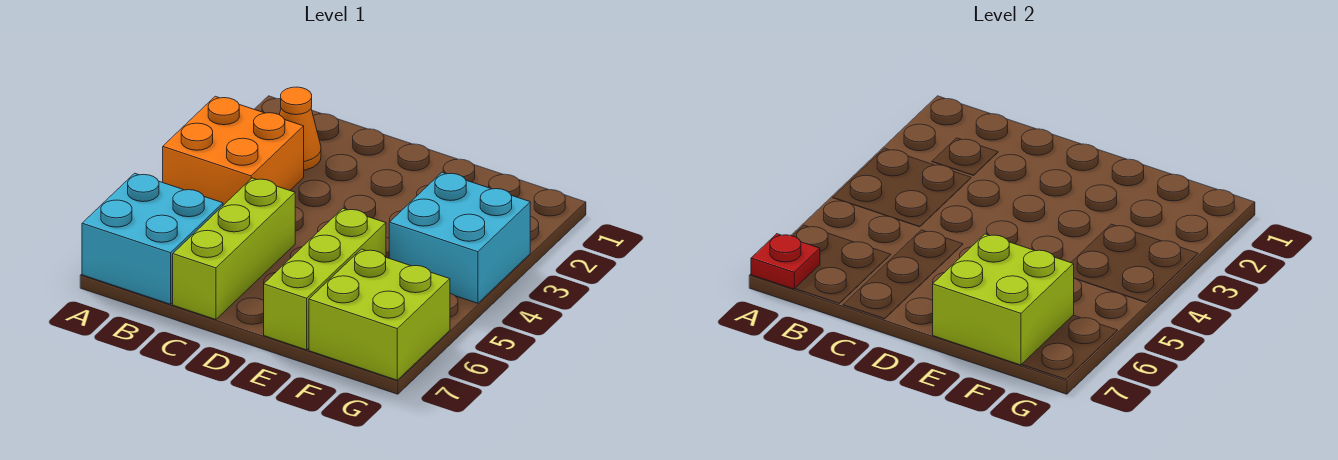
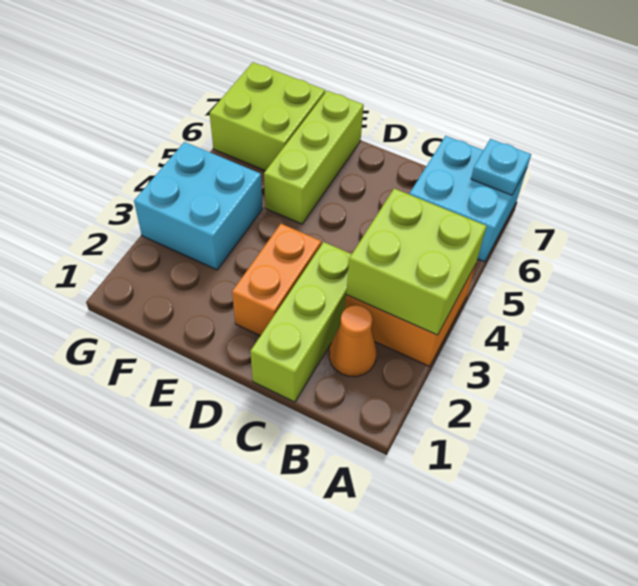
red plate A7 level 2 -> cyan plate A7 level 2
lime brick C5:C7 level 1 -> lime brick C1:C3 level 1
none -> orange brick D2:D3 level 1
lime brick E6:F7 level 2 -> lime brick A3:B4 level 2

